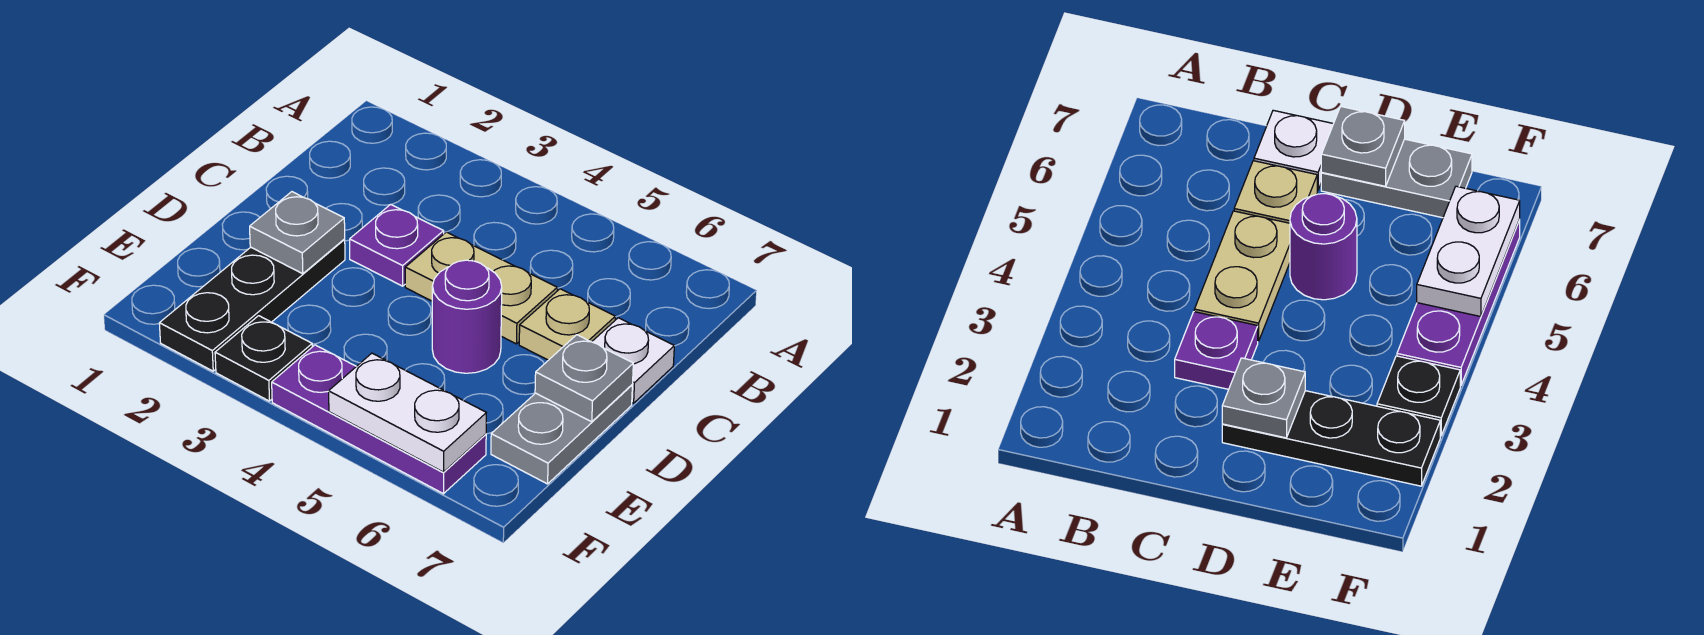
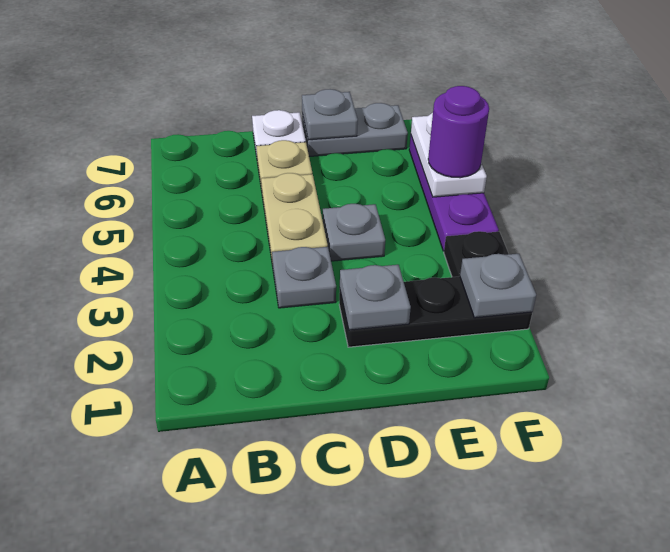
purple plate C3 level 1 -> grey plate C3 level 1
none -> grey plate D4 level 1
purple round brick D5 level 1 -> purple round brick F5 level 3
none -> grey plate F2 level 2

